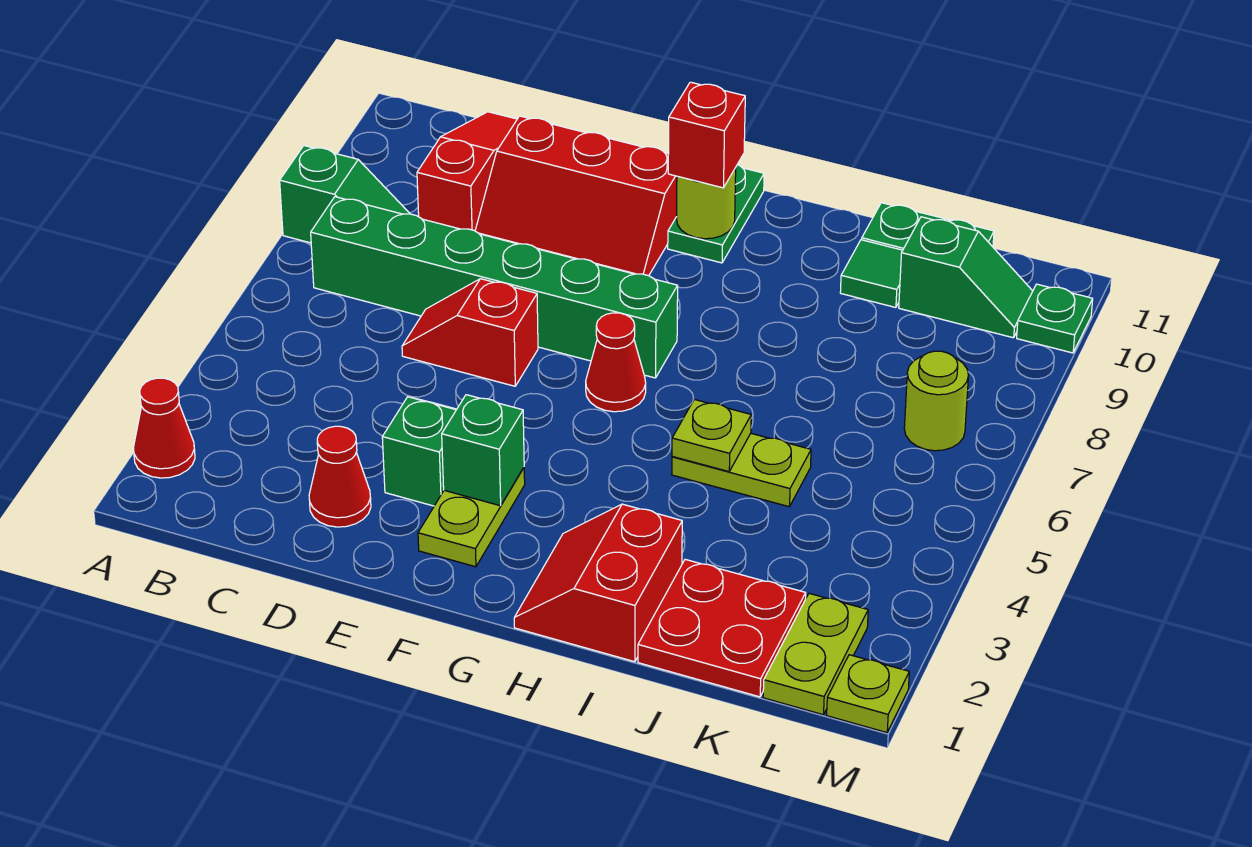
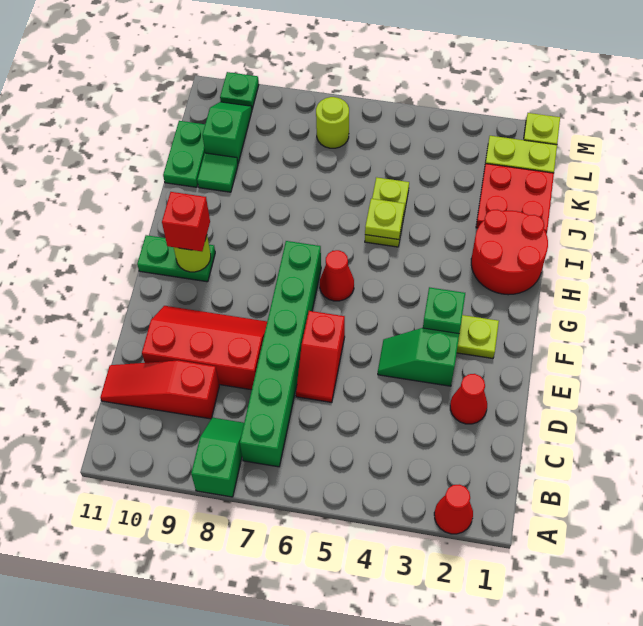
red slope D9:F10 level 1 top 10 -> red slope D8:E10 level 1 top D
red slope H1:I2 level 1 top I -> red round brick H1:I2 level 1

